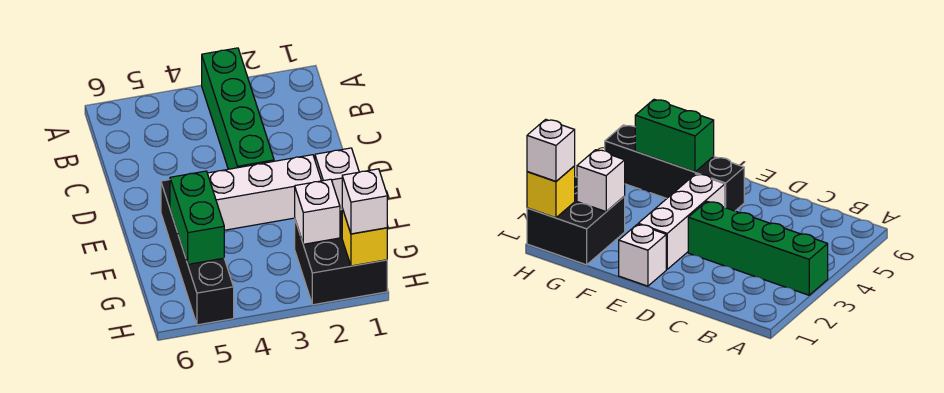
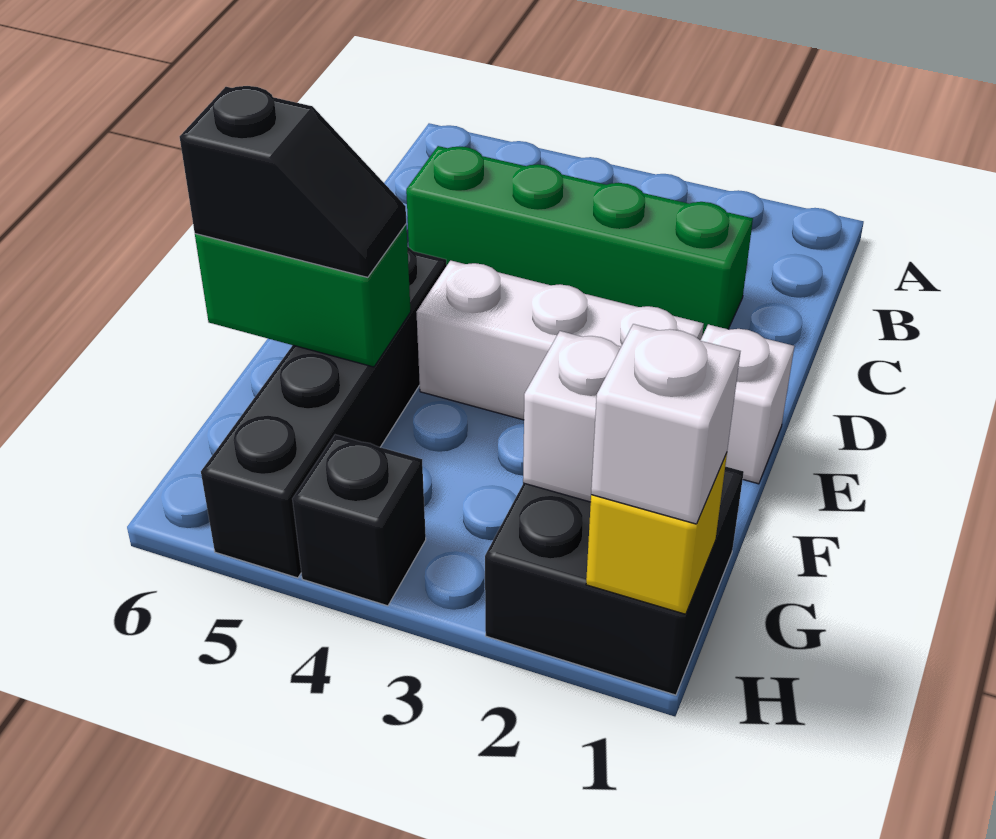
green brick A3:D3 level 1 -> green brick C2:C5 level 1
green brick F5:G5 level 2 -> green brick F5:F6 level 2
none -> black slope F5:F6 level 3 top 6
none -> black brick H4 level 1

